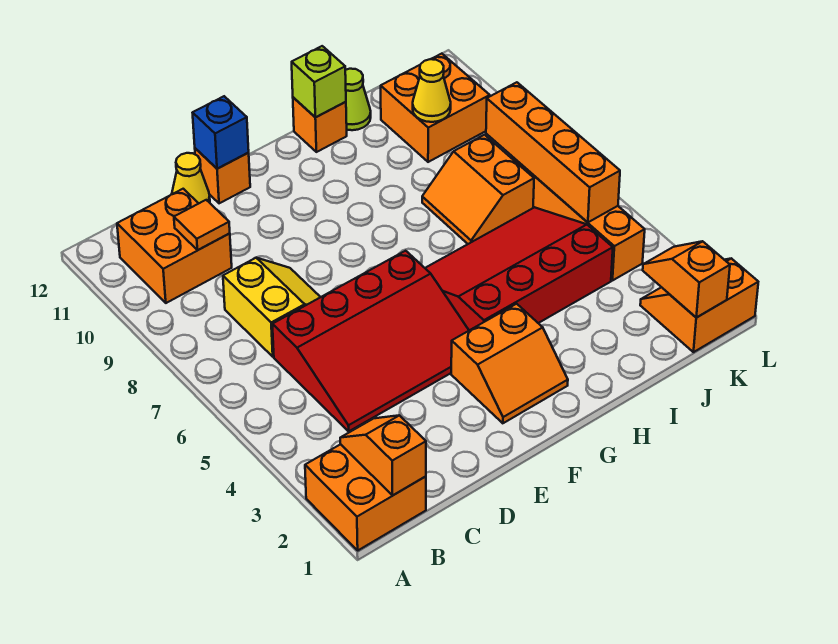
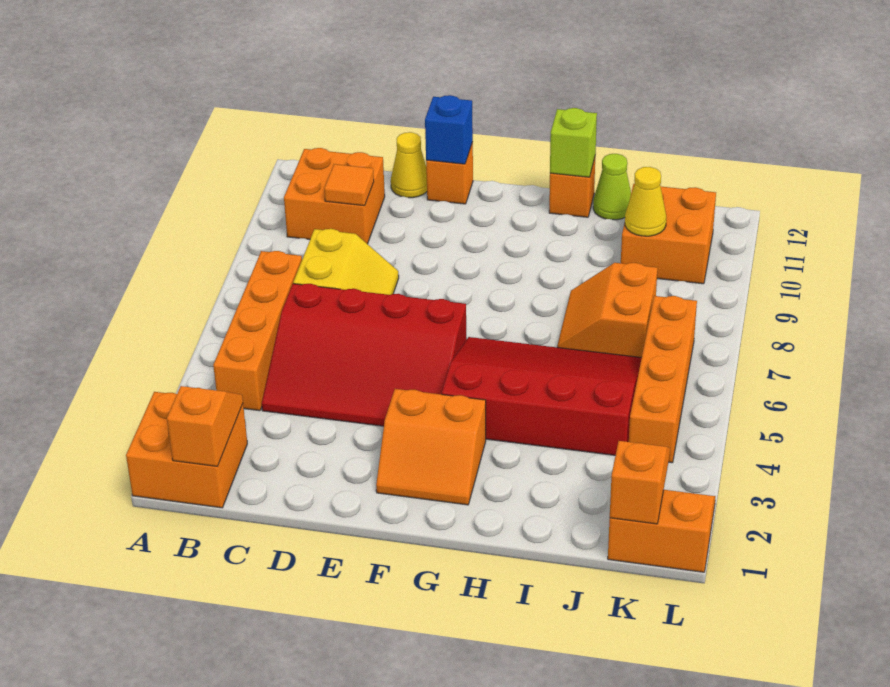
orange brick K5:K8 level 2 -> orange brick B4:B7 level 1

